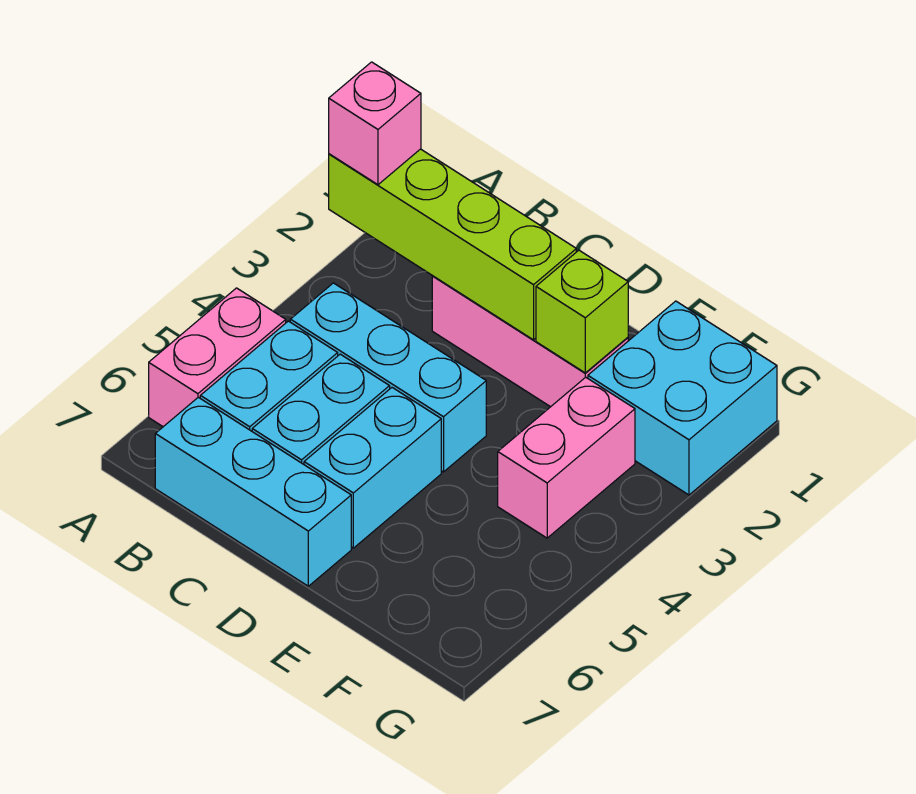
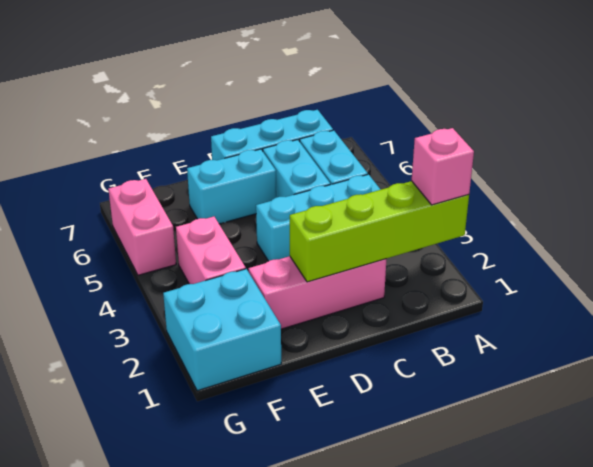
pink brick A5:A6 level 1 -> pink brick G5:G6 level 1
cyan brick D5:D6 level 1 -> cyan brick D6:E6 level 1
lime brick E2 level 2 -> none

